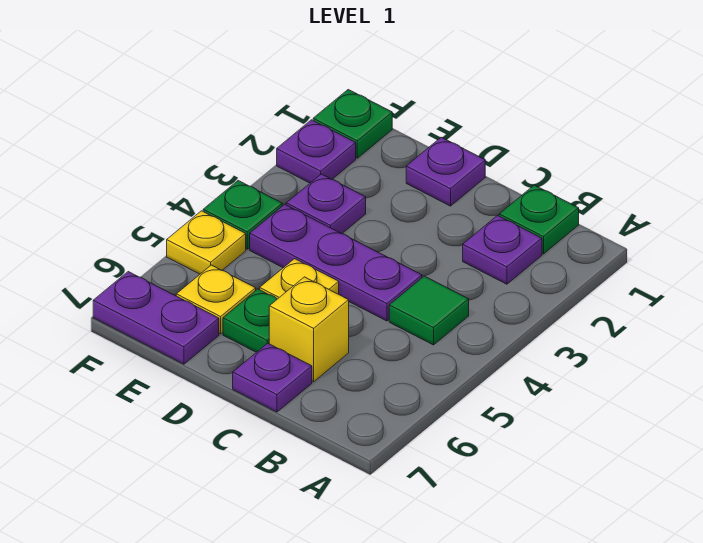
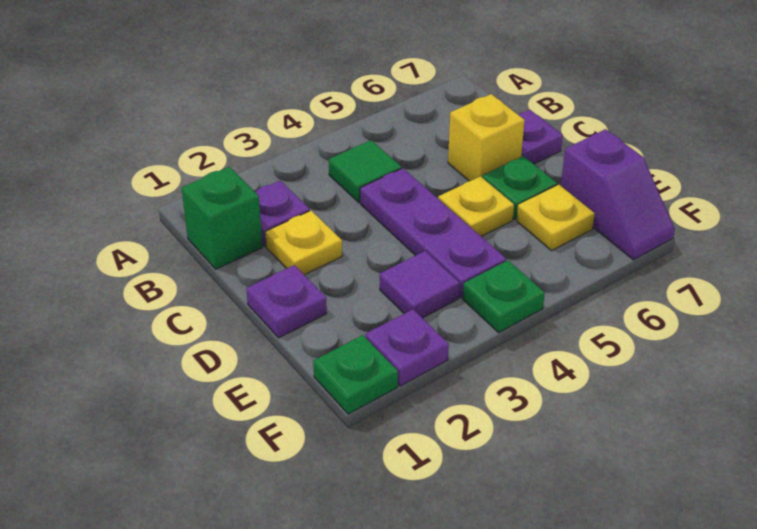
green plate B1 level 1 -> green brick B1 level 1
purple plate E3 level 1 -> purple tile E3 level 1
purple plate E7:F7 level 1 -> purple slope E7:F7 level 1 top E
yellow plate F5 level 1 -> yellow plate C2 level 1

